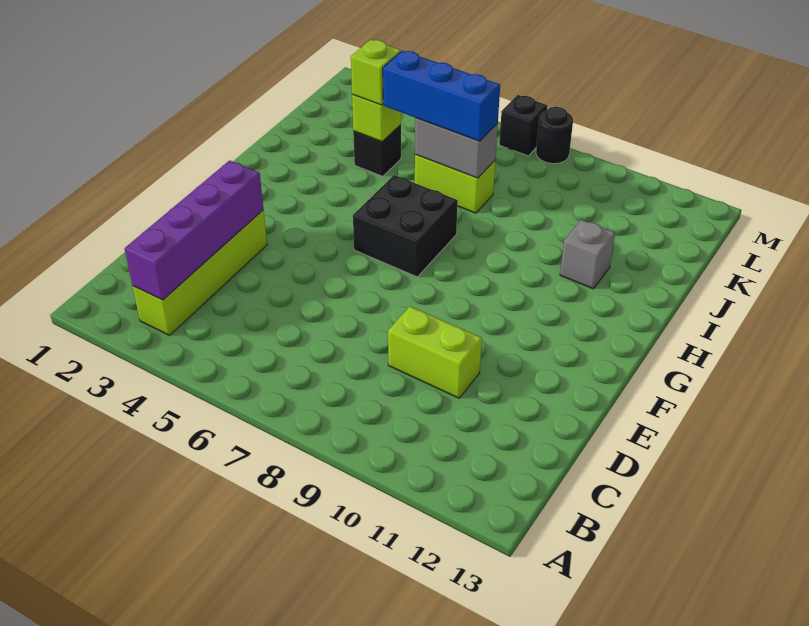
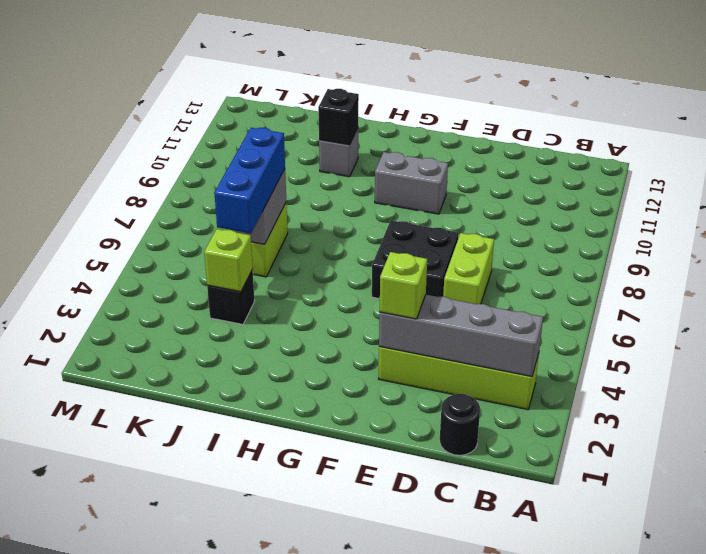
purple brick B3:E3 level 2 -> grey brick B3:E3 level 2
lime brick D9:D10 level 1 -> lime brick D6:D7 level 1
none -> grey brick F10:G10 level 1
black brick G6:H7 level 1 -> black brick E6:F7 level 1
lime brick J4 level 3 -> lime brick E3 level 3
black brick M7 level 1 -> black brick I11 level 2
black round brick M8 level 1 -> black round brick C1 level 1

